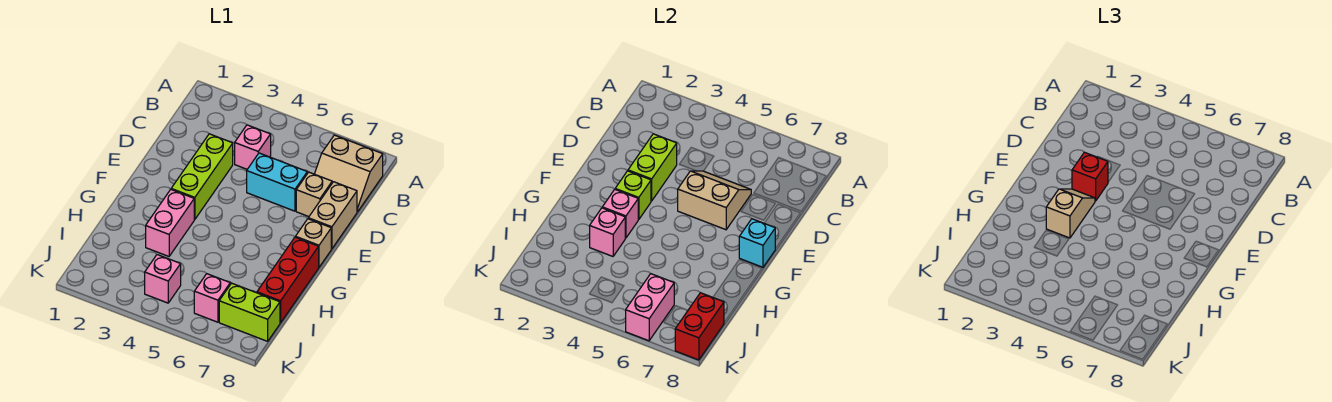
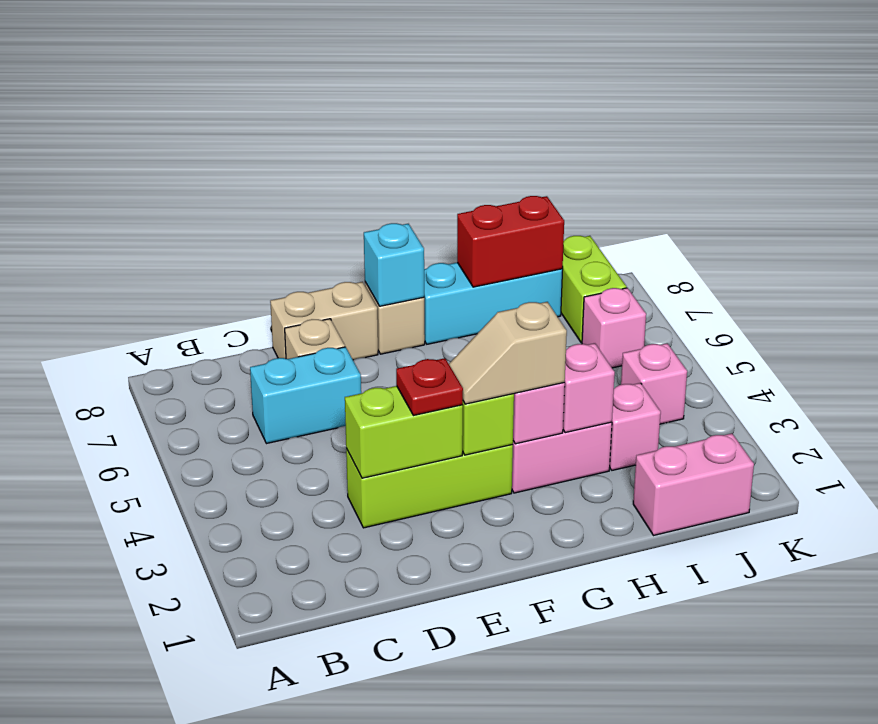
tan slope B7:C8 level 1 top B -> none
pink brick C4 level 1 -> pink brick I3 level 1
cyan brick D5:D6 level 1 -> cyan brick C6:D6 level 1
tan slope D5:E6 level 2 top E -> none
red brick E3 level 3 -> red plate E3 level 3
red brick G8:I8 level 1 -> cyan brick G8:I8 level 1
pink brick J6:K6 level 2 -> pink brick I1:J1 level 1
red brick J8:K8 level 2 -> red brick H8:I8 level 2

